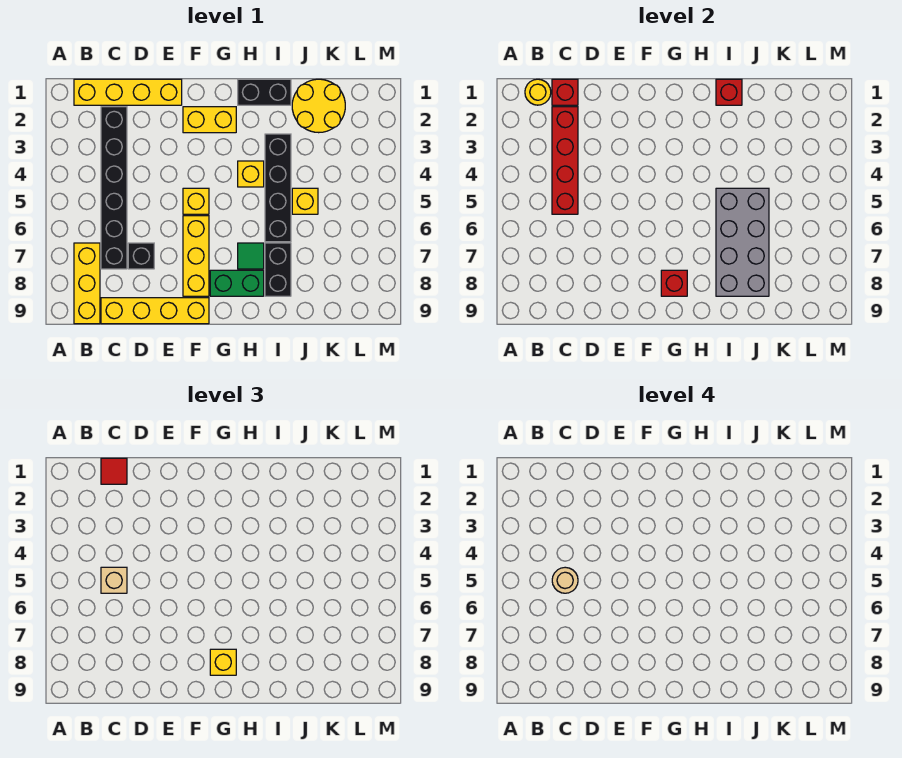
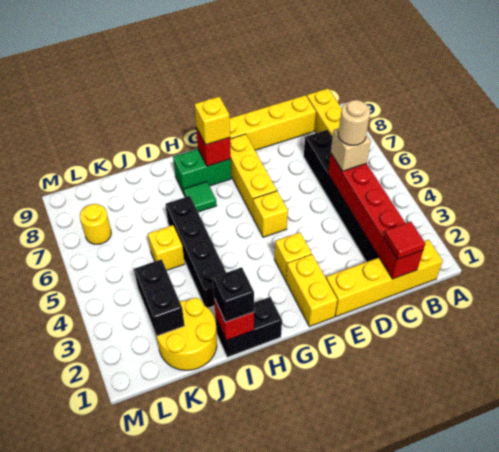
yellow round brick B1 level 2 -> yellow round brick L7 level 1
black brick D7 level 1 -> black brick I1 level 3
yellow brick F2:G2 level 1 -> yellow brick F1:F2 level 1
yellow brick H4 level 1 -> yellow brick F3 level 1
grey brick I5:J8 level 2 -> none
black brick I7:I8 level 1 -> black brick K2:K3 level 2

